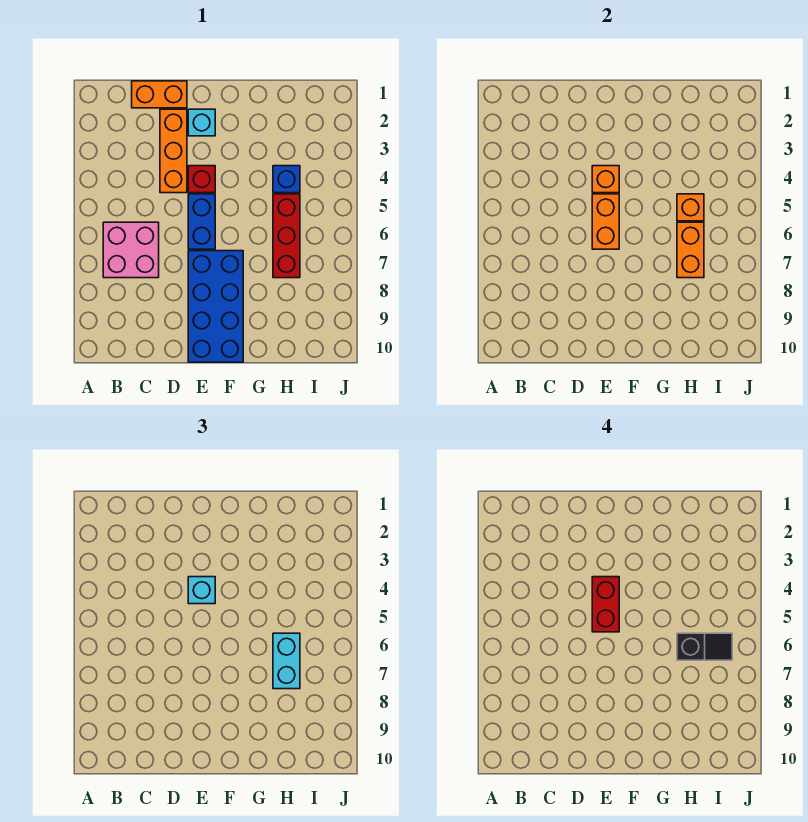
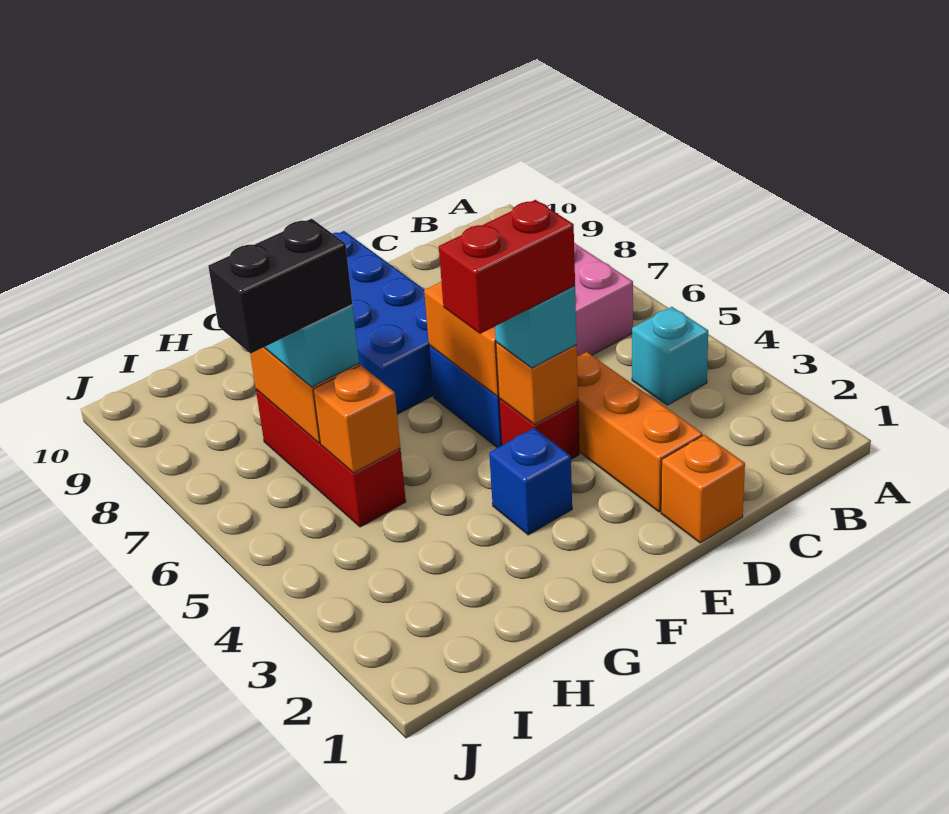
orange brick C1:D1 level 1 -> orange brick D1 level 1
cyan brick E2 level 1 -> cyan brick B4 level 1
red brick E4:E5 level 4 -> red brick E4:F4 level 4
blue brick H4 level 1 -> blue brick F3 level 1
black slope H6:I6 level 4 top H -> black brick H6:I6 level 4

